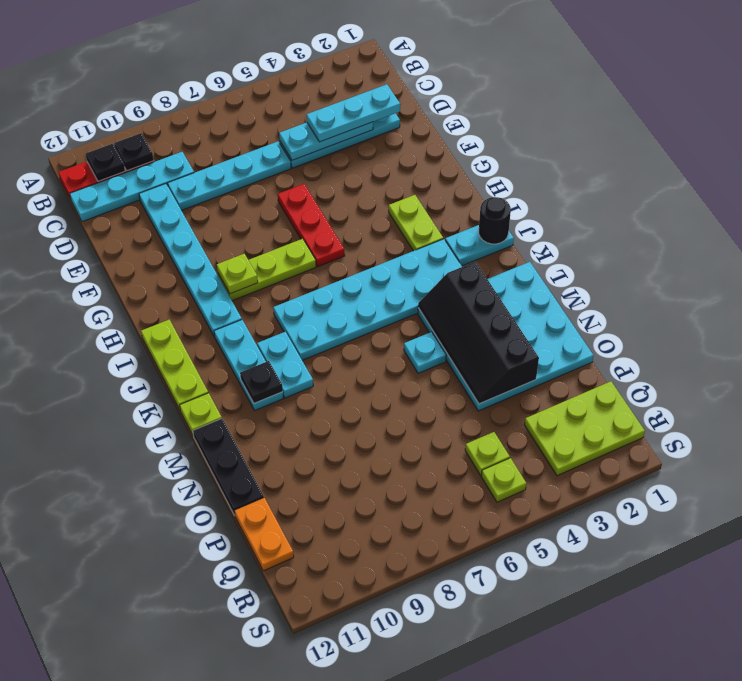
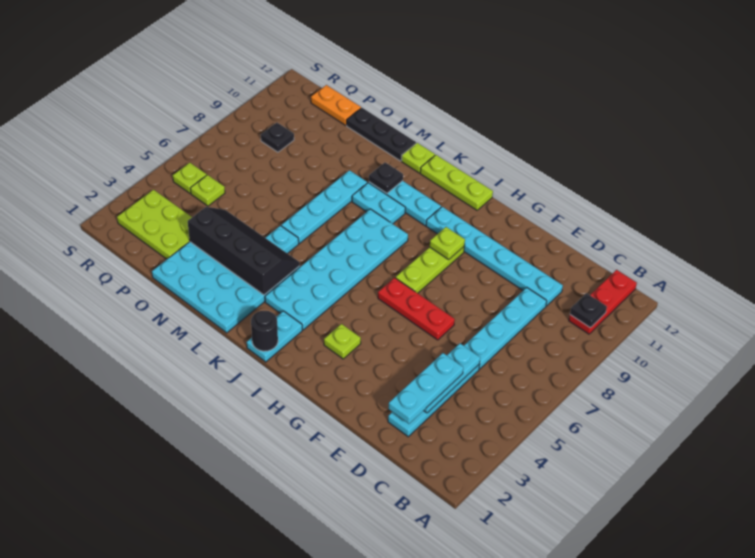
black plate B11 level 2 -> black plate Q9 level 1
cyan plate C9:C12 level 1 -> cyan plate M6:M9 level 1
lime plate H3:I3 level 1 -> lime plate H3 level 1
lime plate Q1:R3 level 1 -> lime plate P2:R3 level 1

